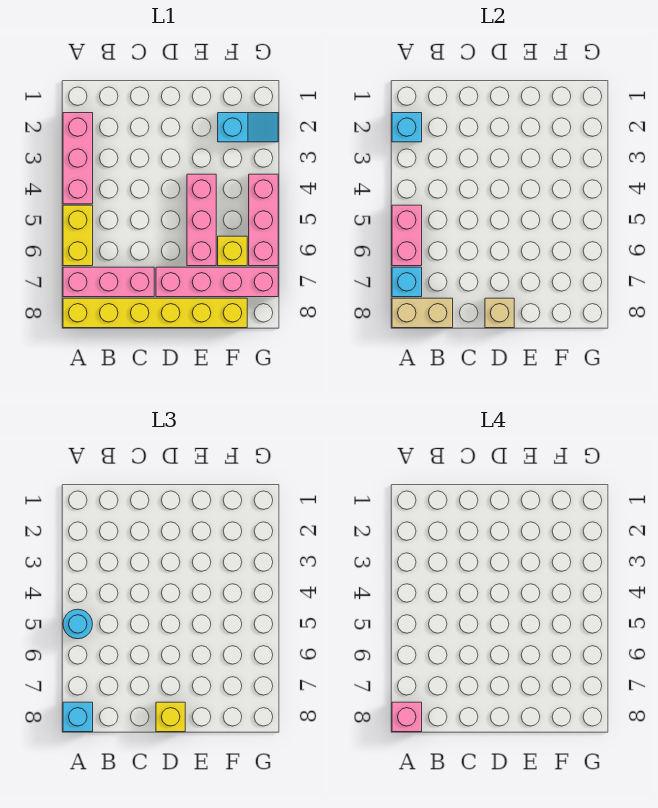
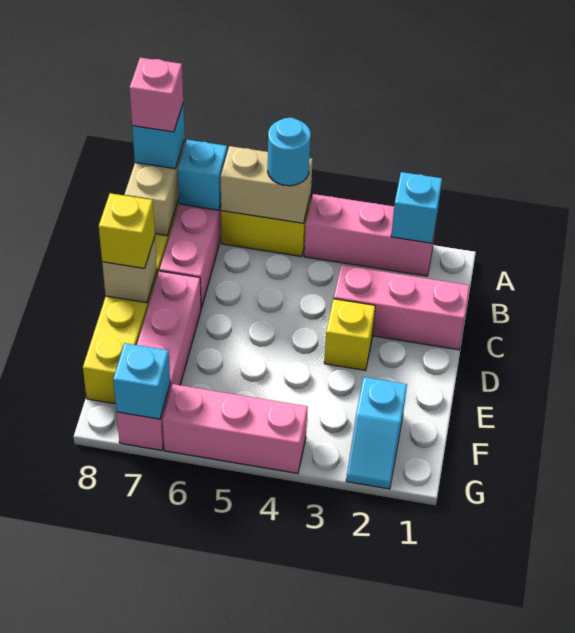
pink brick A5:A6 level 2 -> tan brick A5:A6 level 2
pink brick E4:E6 level 1 -> pink brick C1:C3 level 1
yellow brick F6 level 1 -> yellow brick D3 level 1
none -> cyan brick G7 level 2

